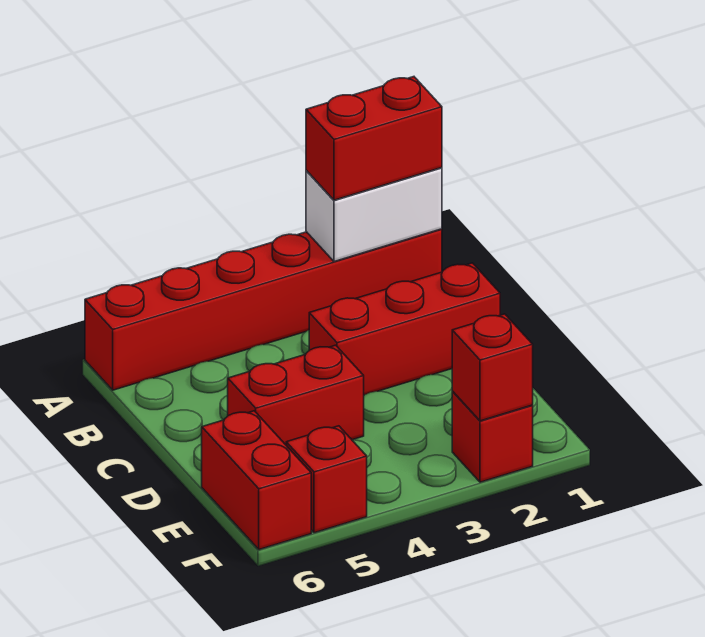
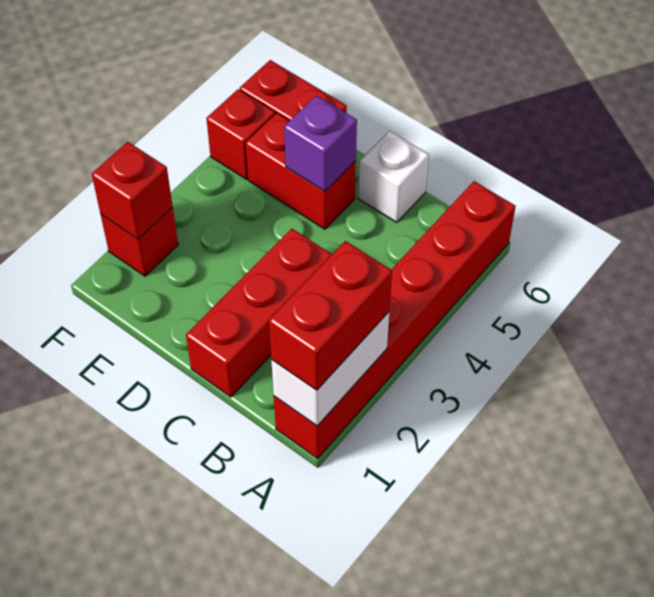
none -> white brick C6 level 1
red brick D4:D5 level 1 -> red brick D5:E5 level 1
none -> purple brick D5 level 2

